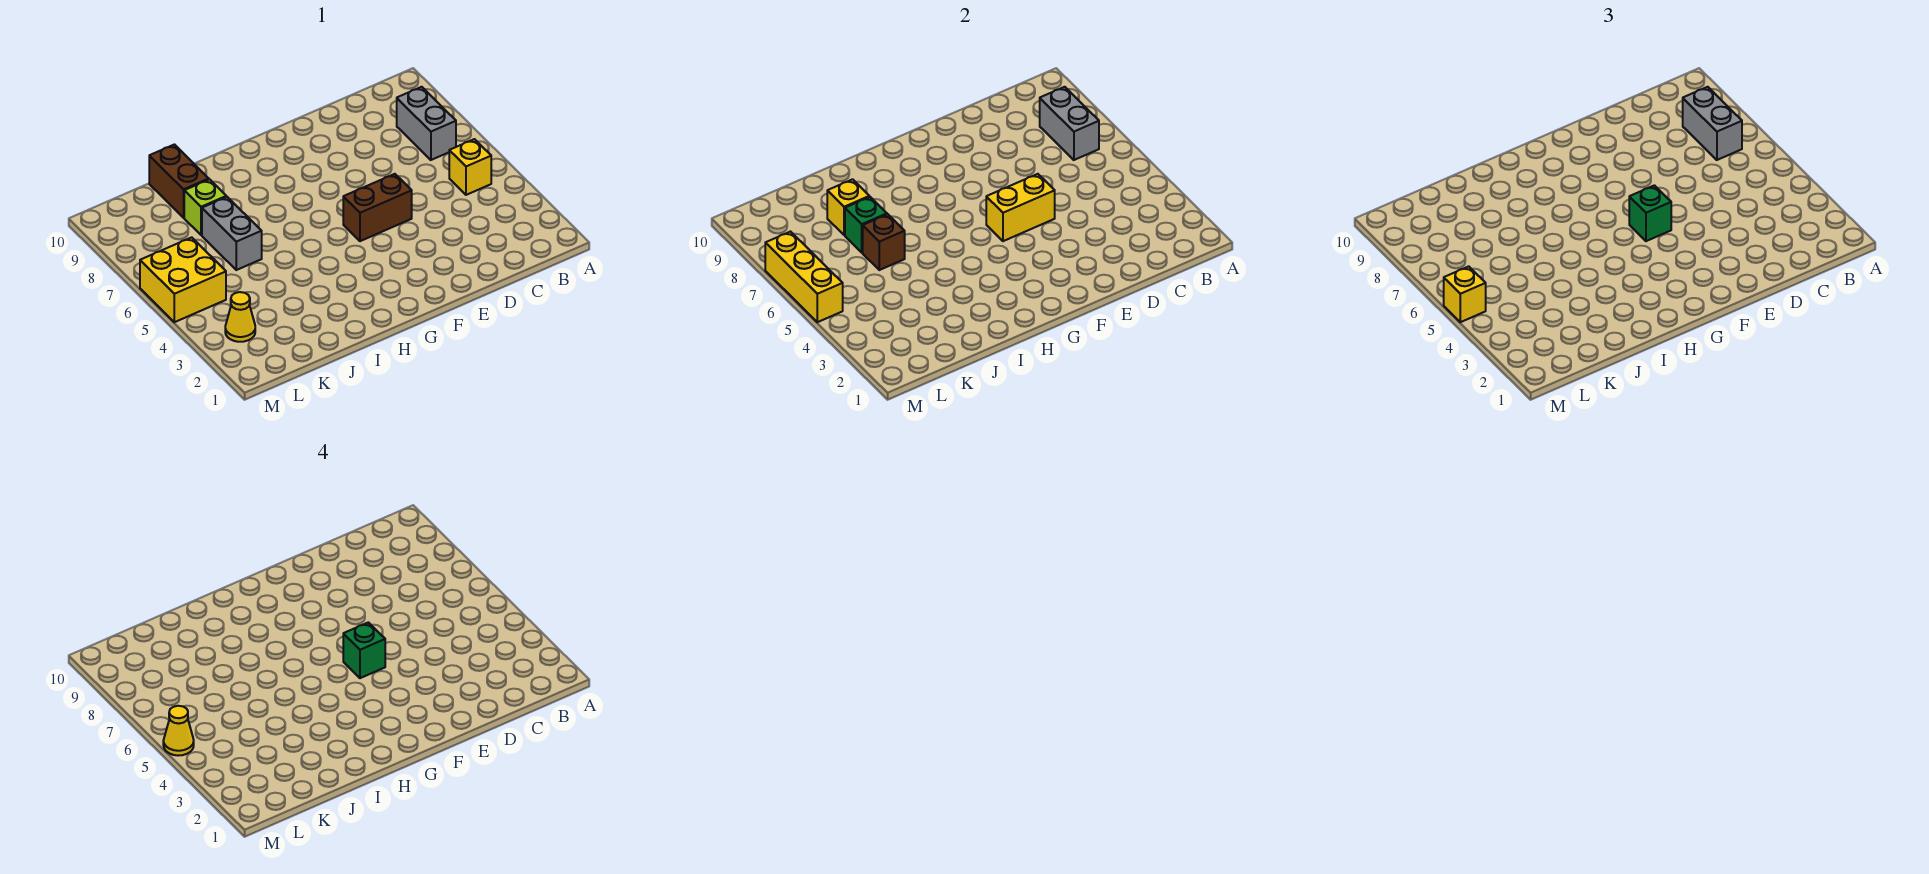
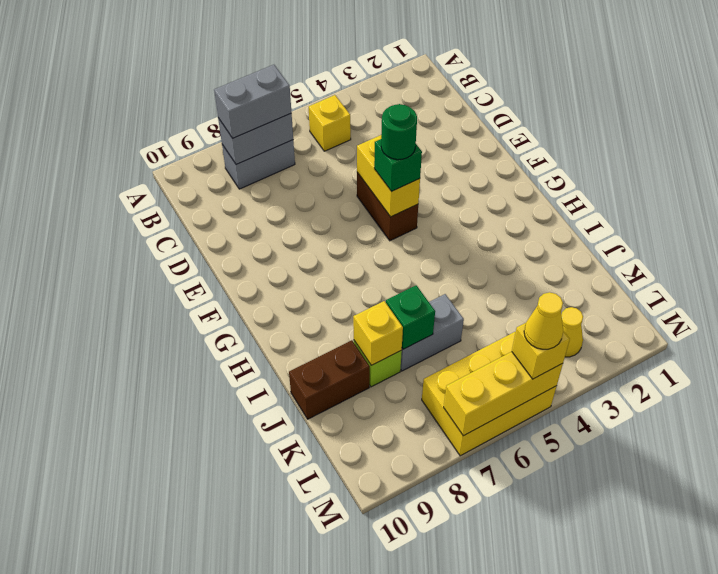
green brick F5 level 4 -> green round brick F5 level 4
brown brick J6 level 2 -> none
yellow brick L5:M6 level 1 -> yellow brick L5:M7 level 1

